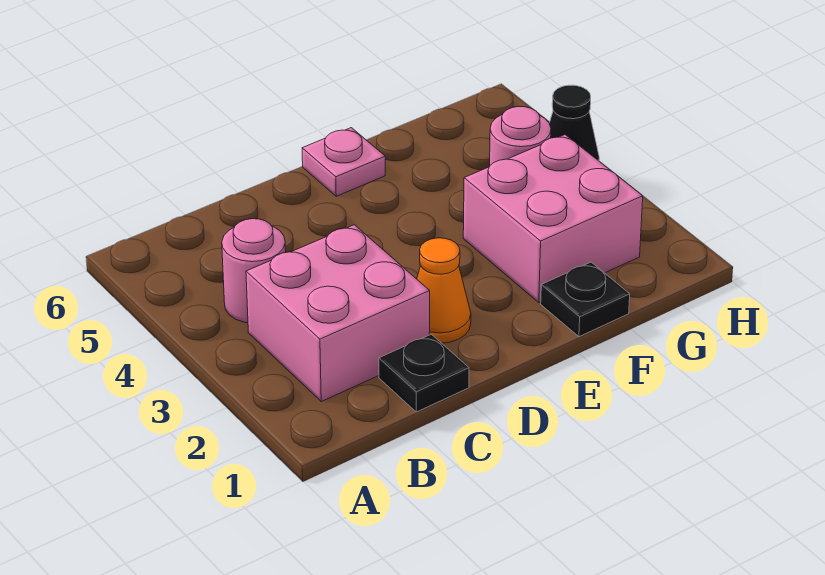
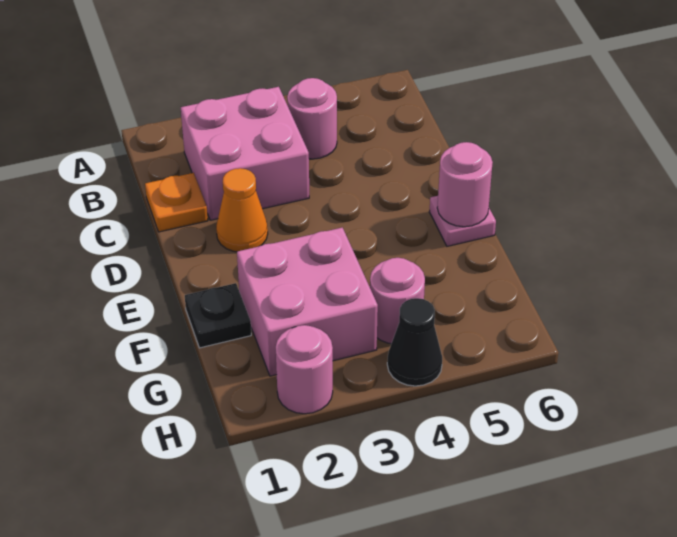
black plate C1 level 1 -> orange plate C1 level 1
none -> pink round brick E6 level 2
none -> pink round brick H2 level 1

